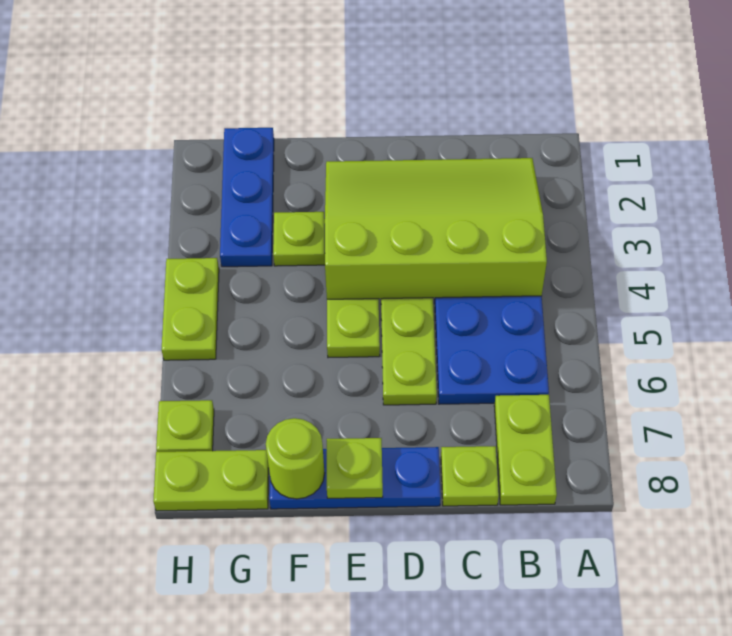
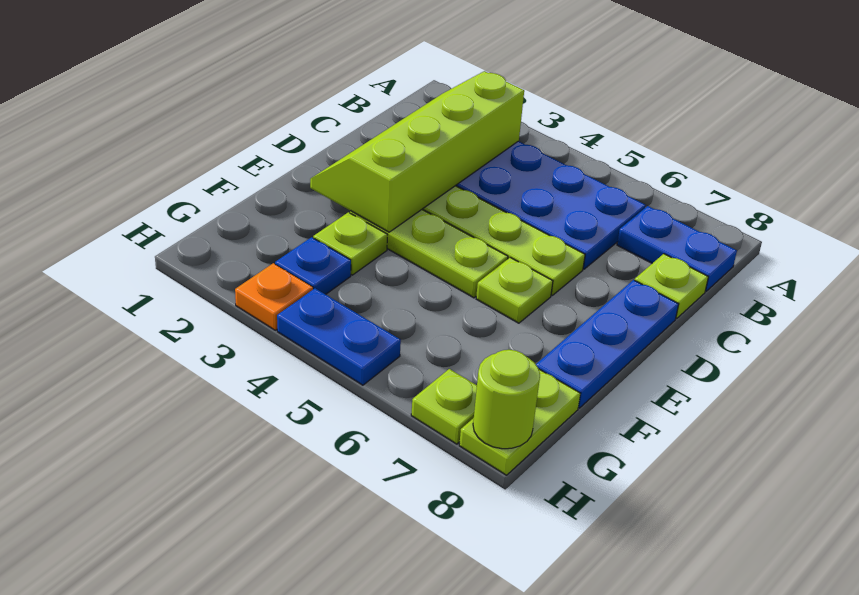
lime slope B2:E4 level 2 top 4 -> lime slope B2:E3 level 2 top 3
lime plate B7:B8 level 1 -> blue plate B7:B8 level 1
lime plate E8 level 2 -> lime plate E6 level 1
lime round brick F8 level 2 -> lime round brick H8 level 2
blue plate G1:G3 level 1 -> blue plate G3 level 1
none -> orange plate H3 level 1
lime plate H4:H5 level 1 -> blue plate H4:H5 level 1

